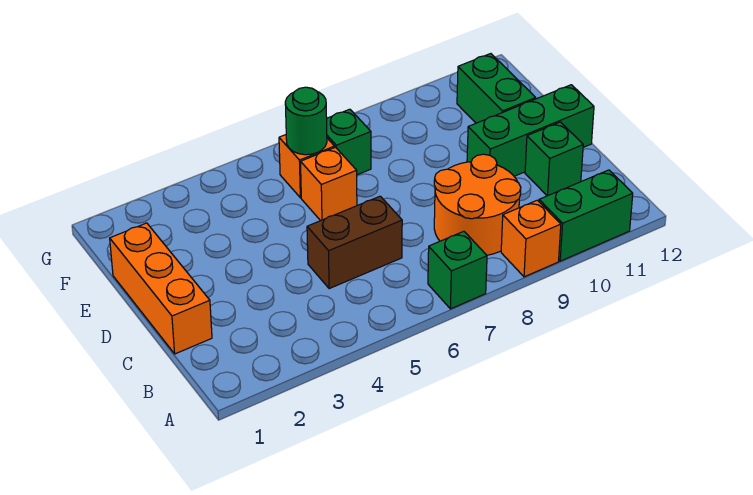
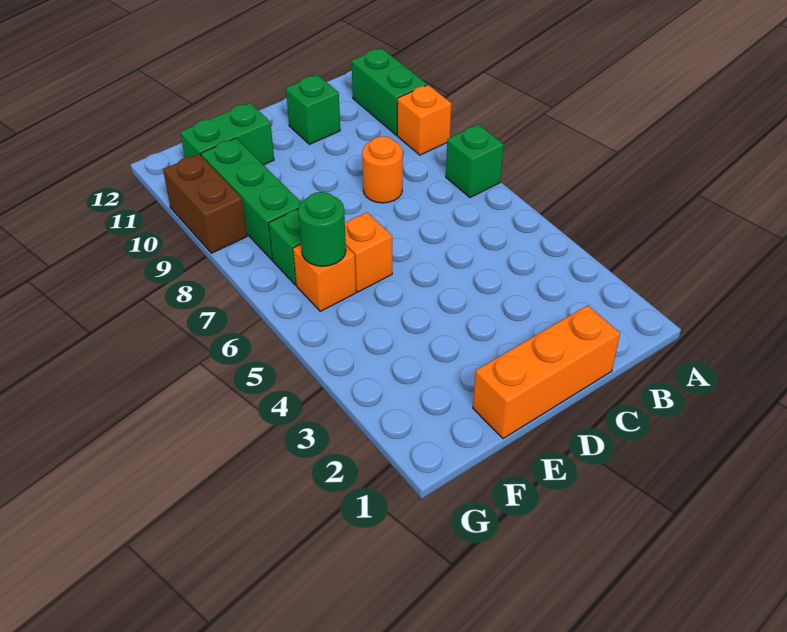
orange round brick B8:C9 level 1 -> orange round brick C8 level 1
brown brick C5:C6 level 1 -> brown brick G9:G10 level 1
green brick D10:D12 level 1 -> green brick F8:F10 level 1

